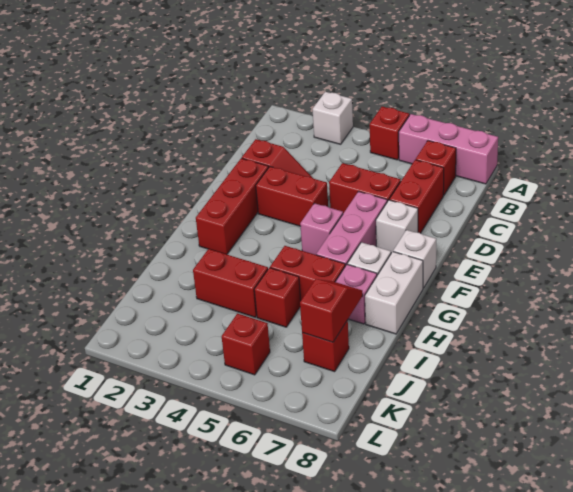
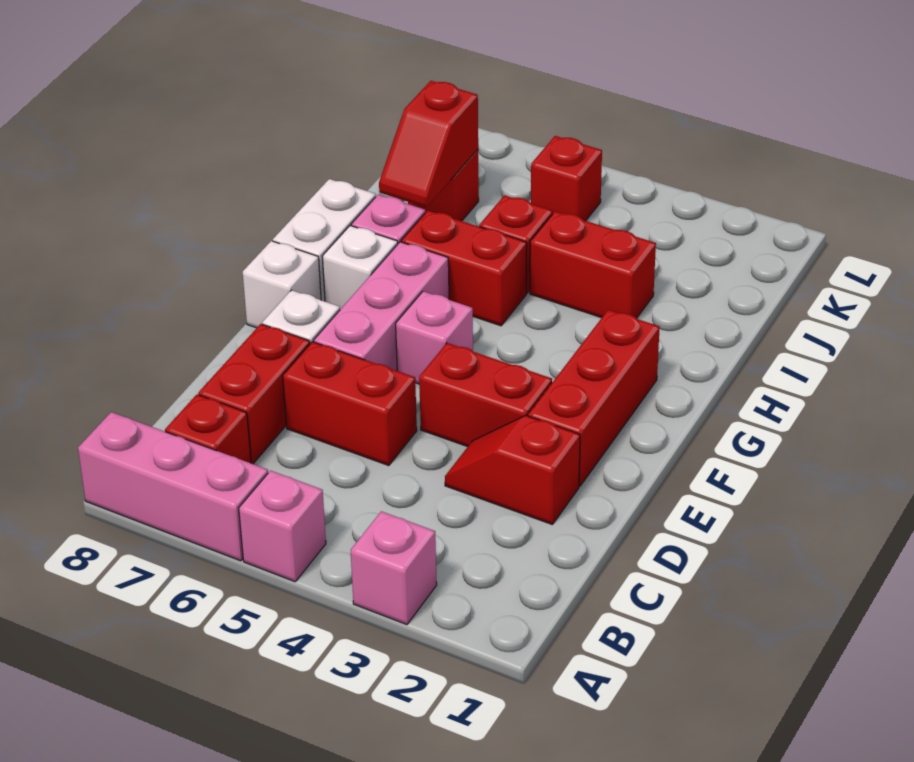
white brick A3 level 1 -> pink brick A3 level 1
red brick A5 level 1 -> pink brick A5 level 1

